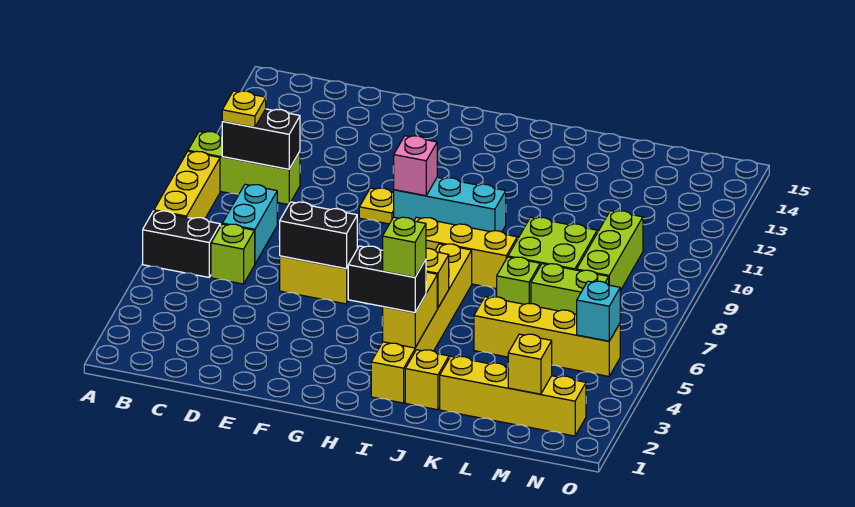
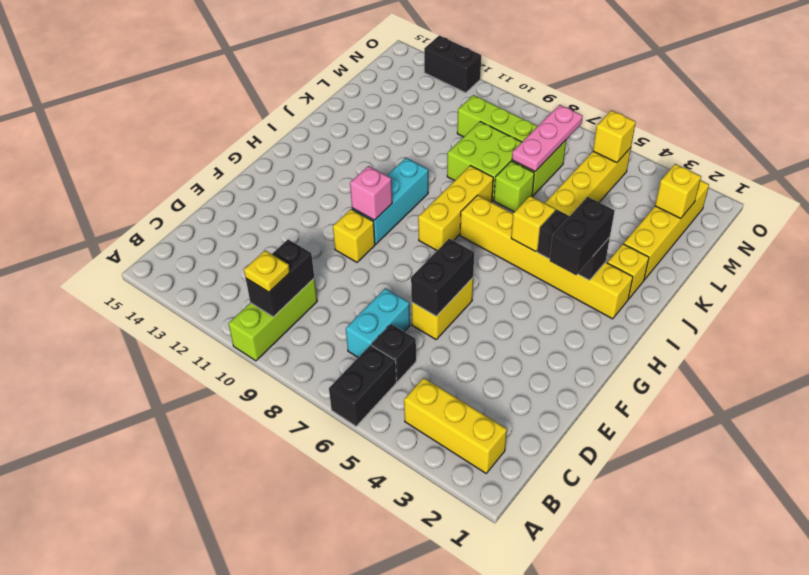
yellow brick A7:A9 level 1 -> yellow brick B2:B4 level 1
lime brick C6 level 1 -> black brick C6 level 1
cyan brick C7:C8 level 1 -> cyan brick C7:D7 level 1
yellow plate F10 level 1 -> yellow brick F10 level 1
yellow brick I3:I4 level 2 -> black brick I3:I4 level 2
lime brick I3 level 4 -> none
none -> pink plate L7:N7 level 2
cyan brick N5 level 2 -> yellow brick N5 level 2
none -> black brick O12:O13 level 1

